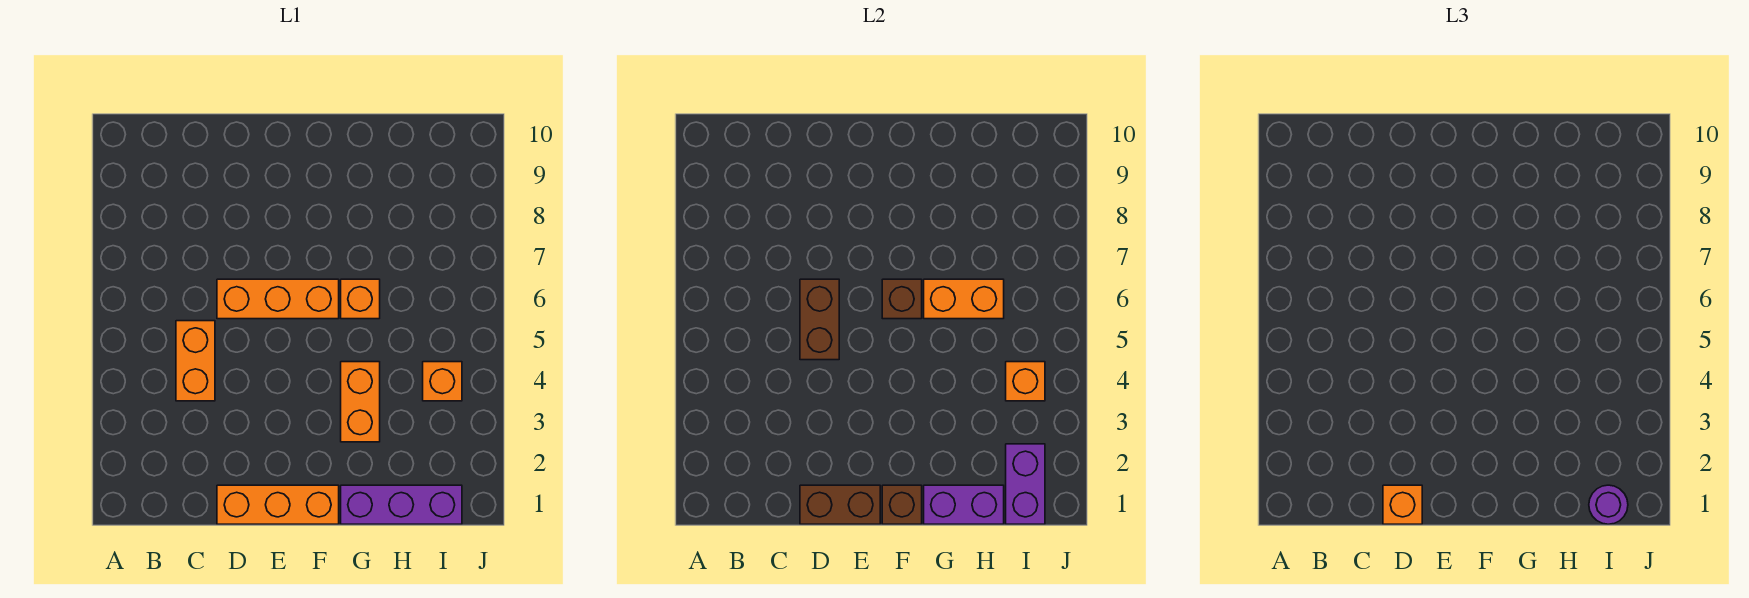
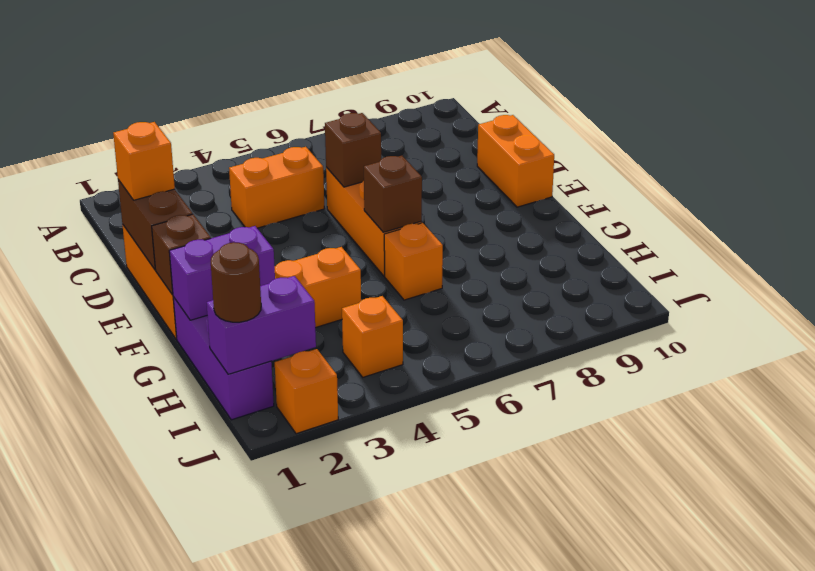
brown brick D5:D6 level 2 -> brown brick D6 level 2
purple brick G1:H1 level 2 -> purple brick G1:G2 level 2
orange brick G6:H6 level 2 -> orange brick D10:E10 level 1
purple round brick I1 level 3 -> brown round brick I1 level 3
orange brick I4 level 2 -> orange brick J2 level 1

